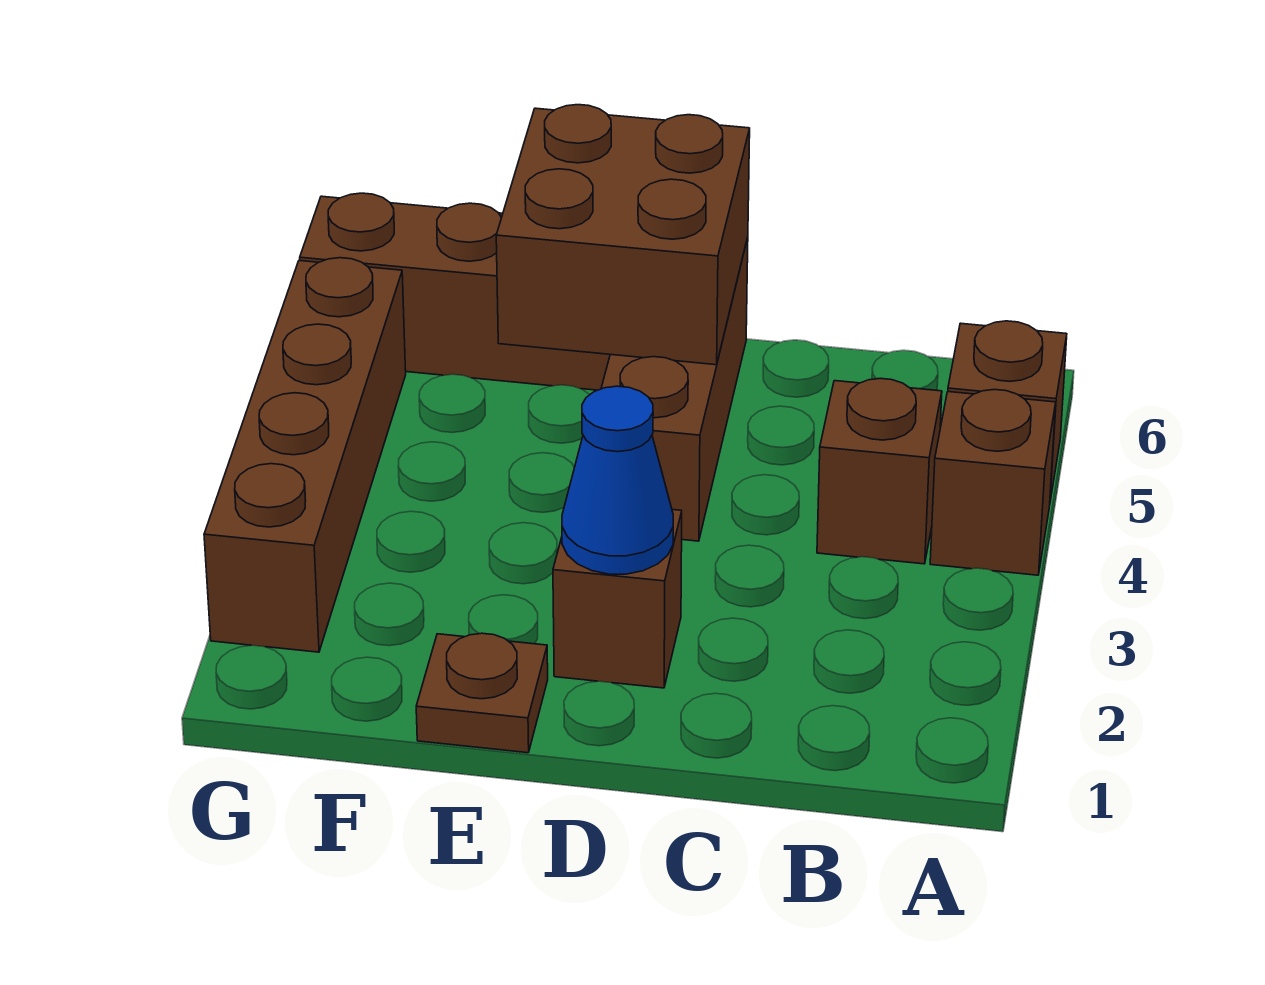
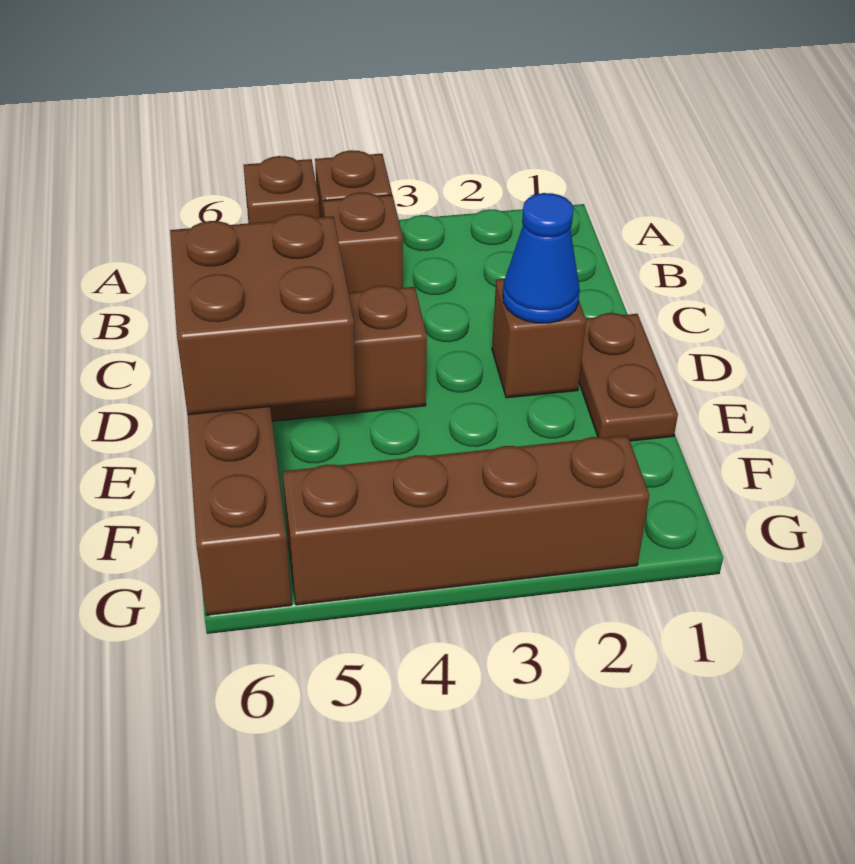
brown plate E1 level 1 -> brown plate D1:E1 level 1

